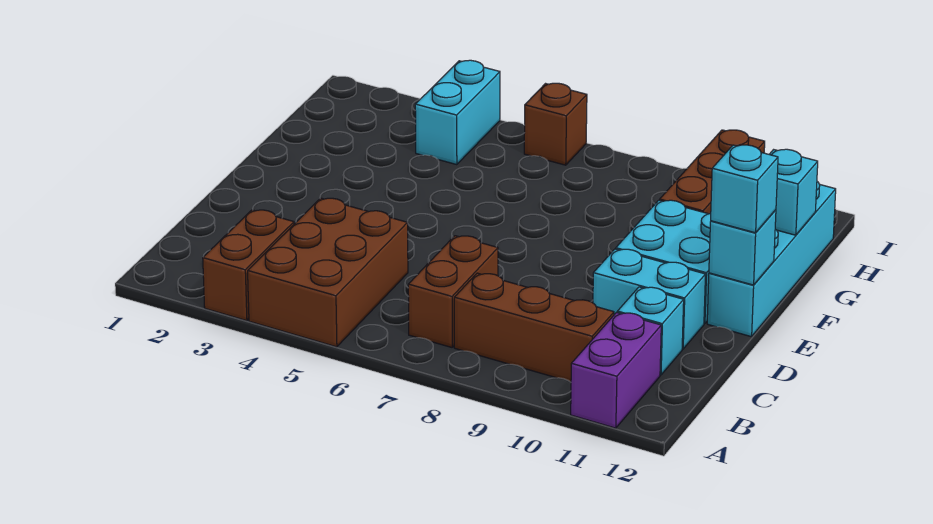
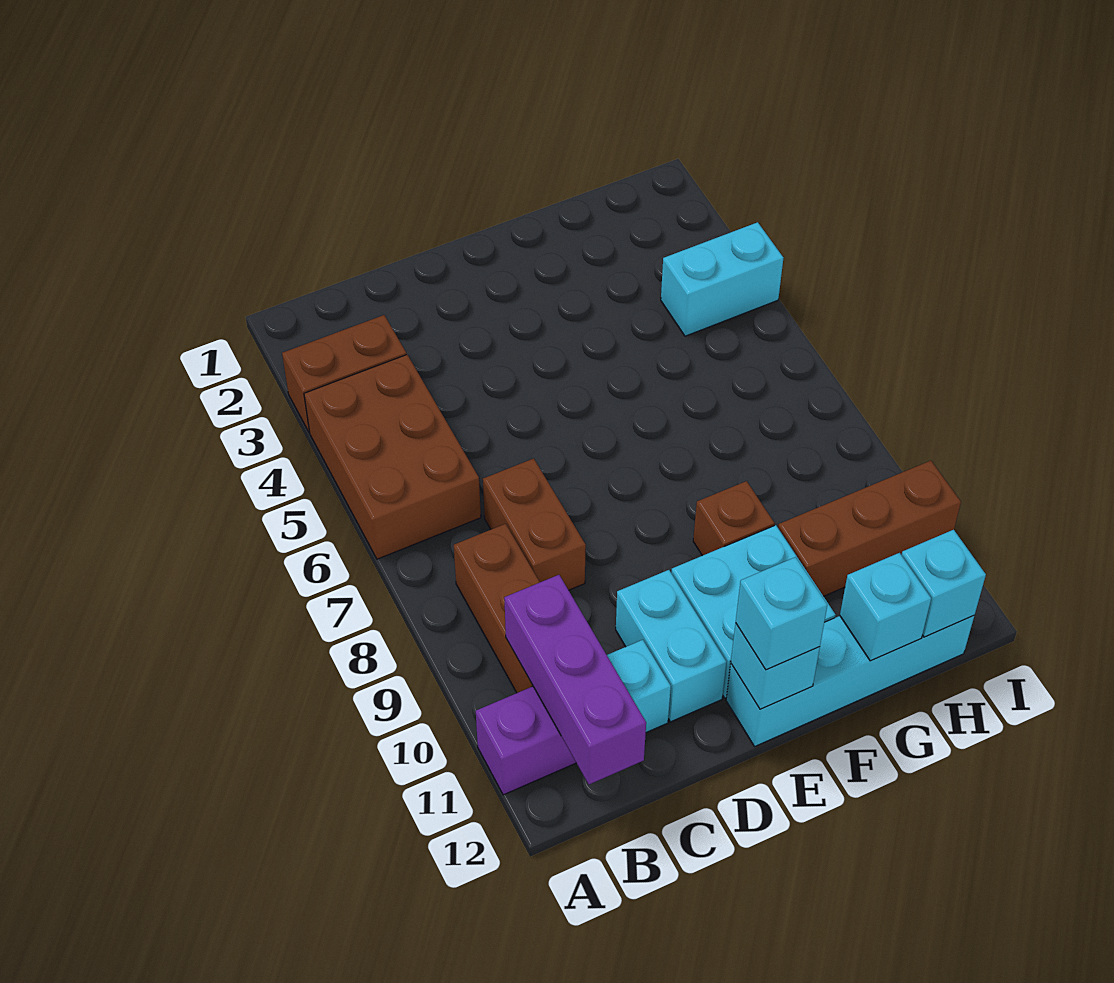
brown brick A4:C5 level 1 -> brown brick A4:B6 level 1
brown brick B7:C7 level 1 -> brown brick C7:C8 level 1
none -> purple brick B10:B12 level 2
none -> cyan brick H12 level 2
brown brick I6 level 1 -> brown brick F9 level 1

